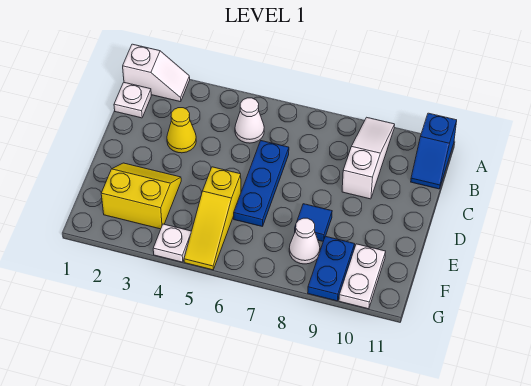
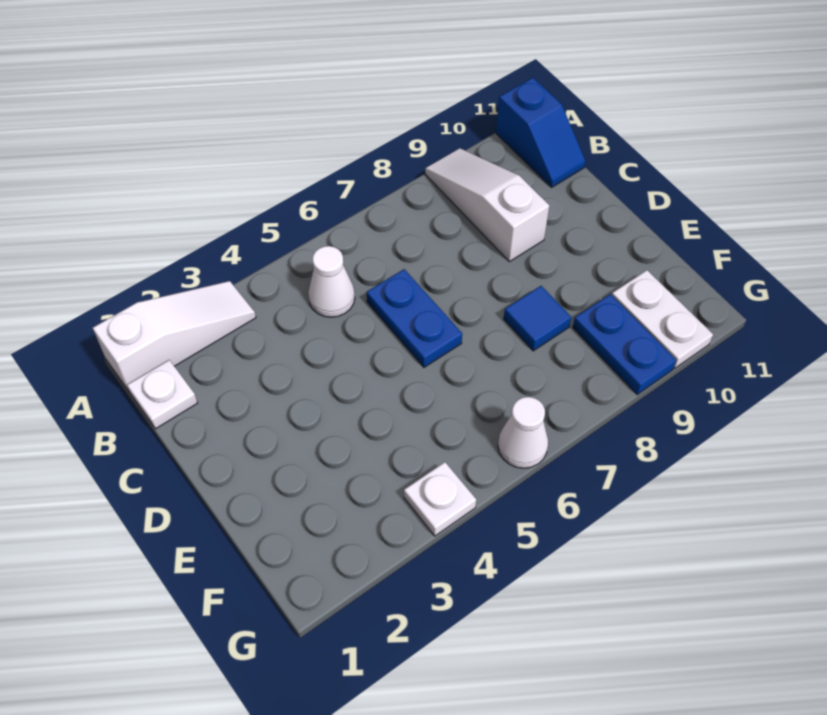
white slope A1:A2 level 1 top 1 -> white slope A1:A3 level 1 top 1
yellow cone C3 level 1 -> none
blue plate C6:E6 level 1 -> blue plate C6:D6 level 1
yellow slope E2:F3 level 1 top F -> none
yellow slope E5:G5 level 1 top E -> none
white cone F8 level 1 -> white cone G6 level 1

